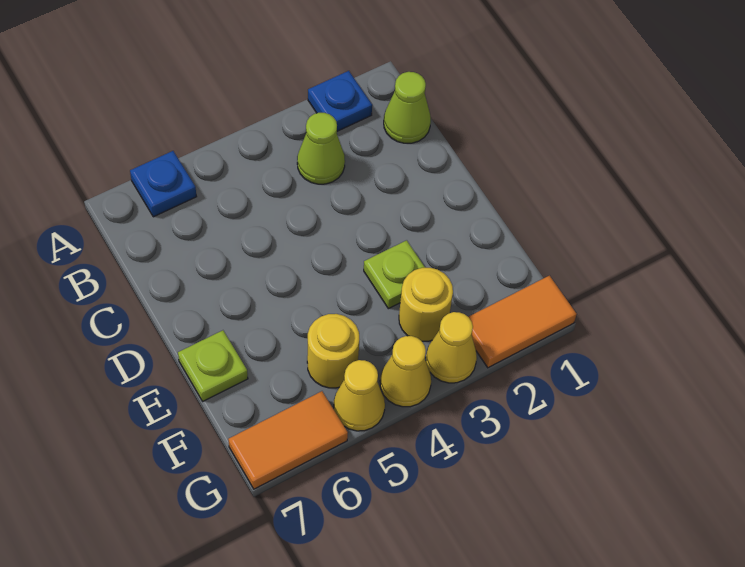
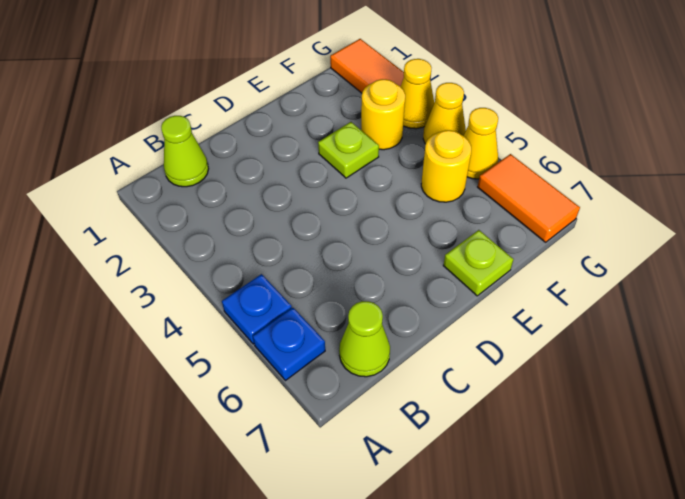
blue plate A2 level 1 -> blue plate A5 level 1
lime cone B3 level 1 -> lime cone B7 level 1

